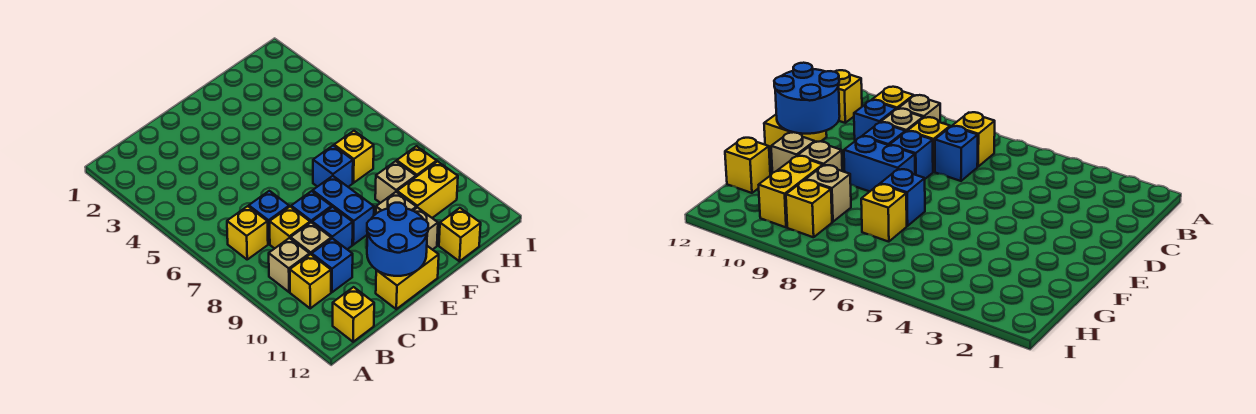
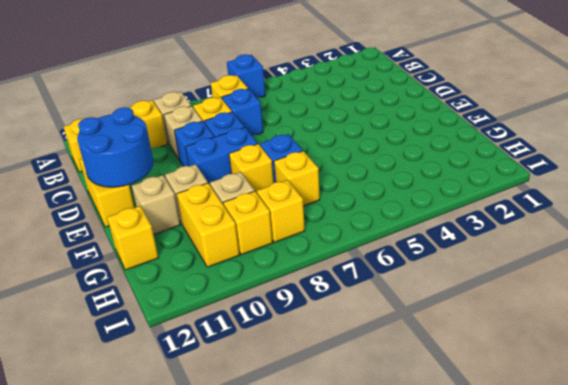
blue brick C10 level 1 -> blue brick A6 level 1
none -> yellow brick F8 level 1
none -> yellow brick H8 level 1

